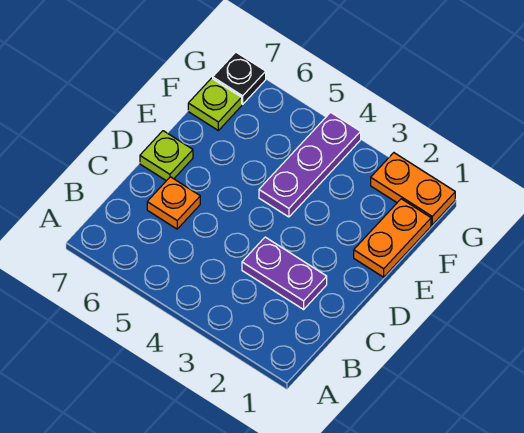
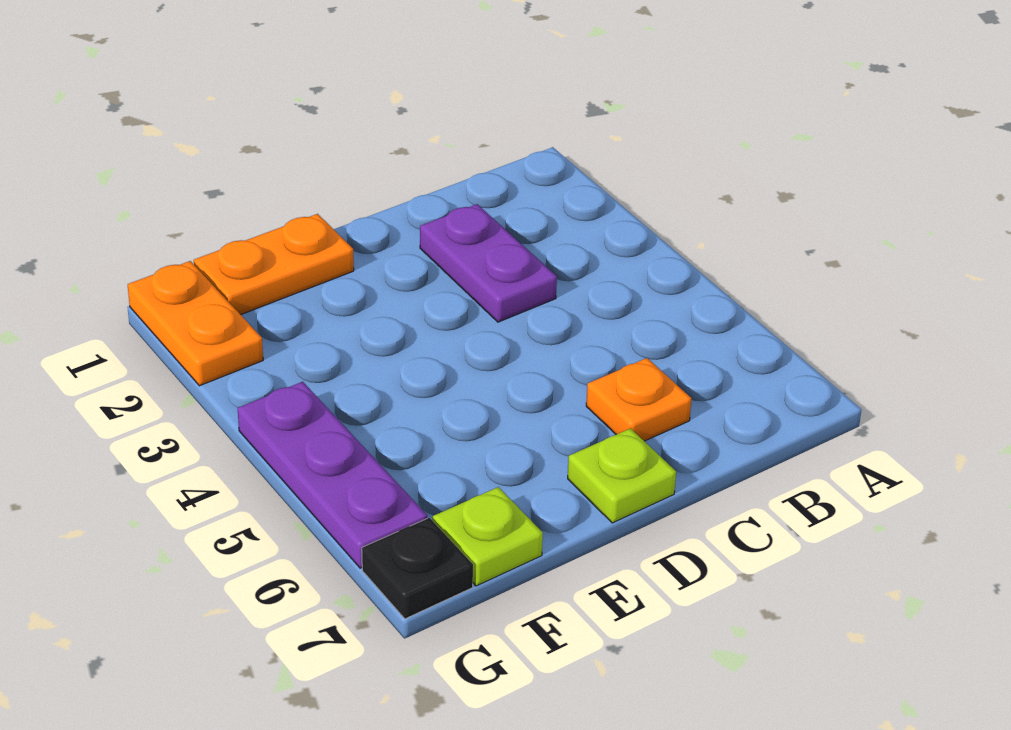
purple plate E4:G4 level 1 -> purple plate G4:G6 level 1

